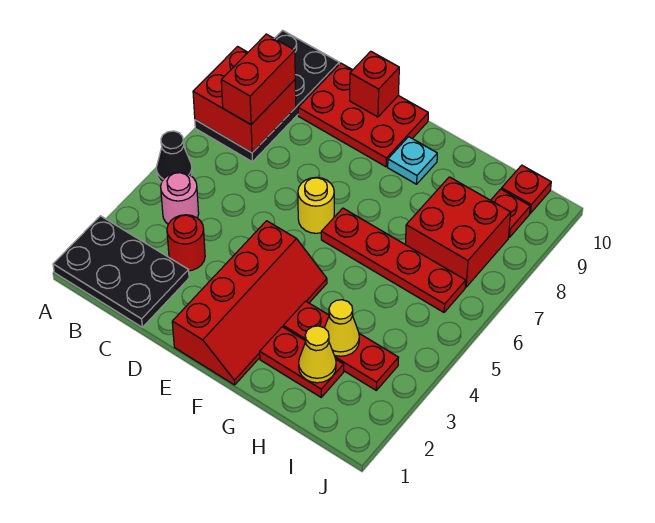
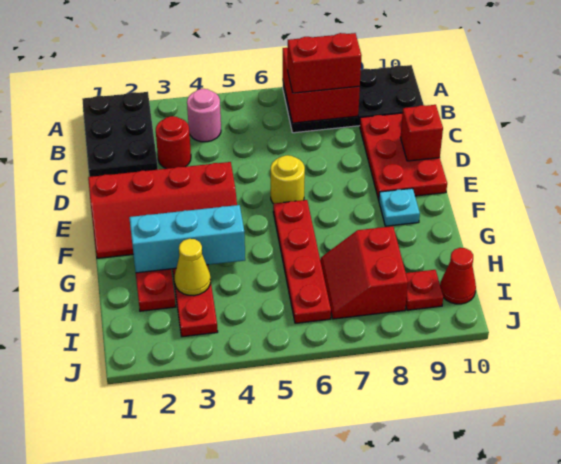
black cone A5 level 1 -> none
none -> cyan brick G2:G4 level 2
yellow cone H2 level 2 -> none
red brick H7:I8 level 1 -> red slope H7:I8 level 1 top 8
red plate I10 level 1 -> red cone I10 level 1

